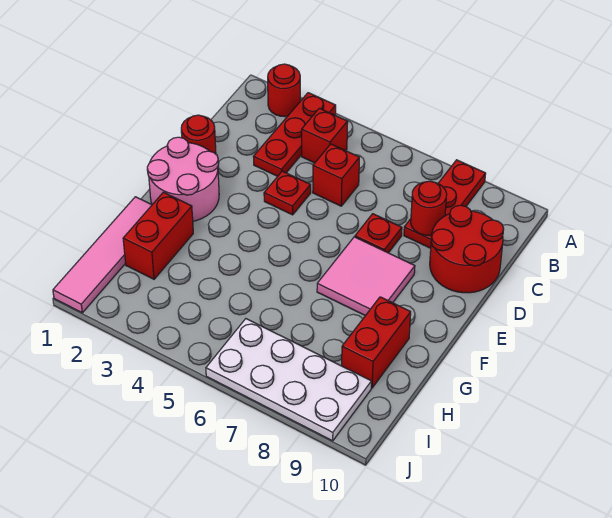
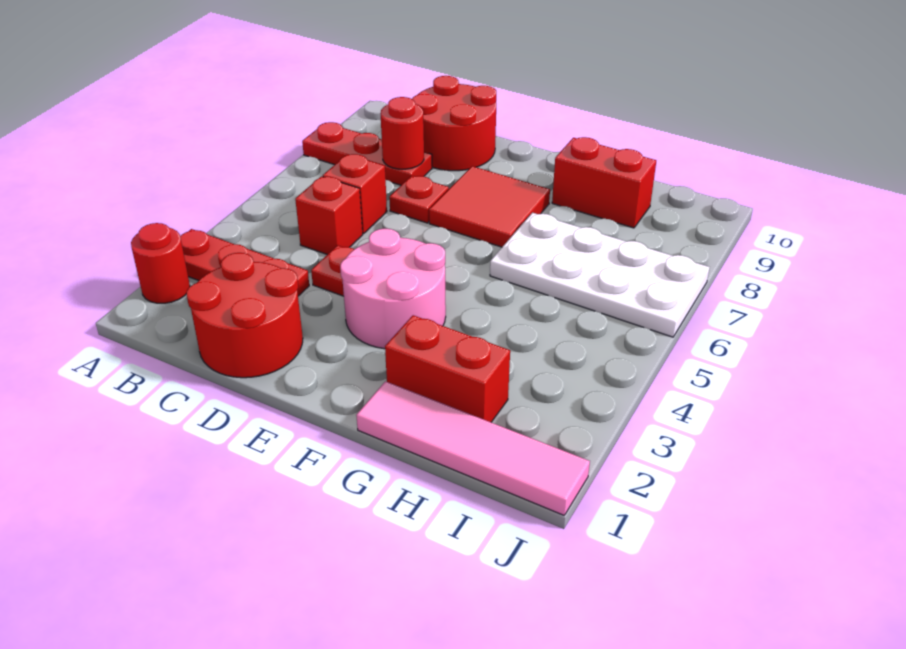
red brick B4 level 1 -> red brick C6 level 1
red round brick D1 level 1 -> red round brick C1:D2 level 1
pink round brick E1:F2 level 1 -> pink round brick E3:F4 level 1
pink tile E7:F8 level 1 -> red tile E7:F8 level 1
white plate I6:J9 level 1 -> white plate G6:J7 level 1

